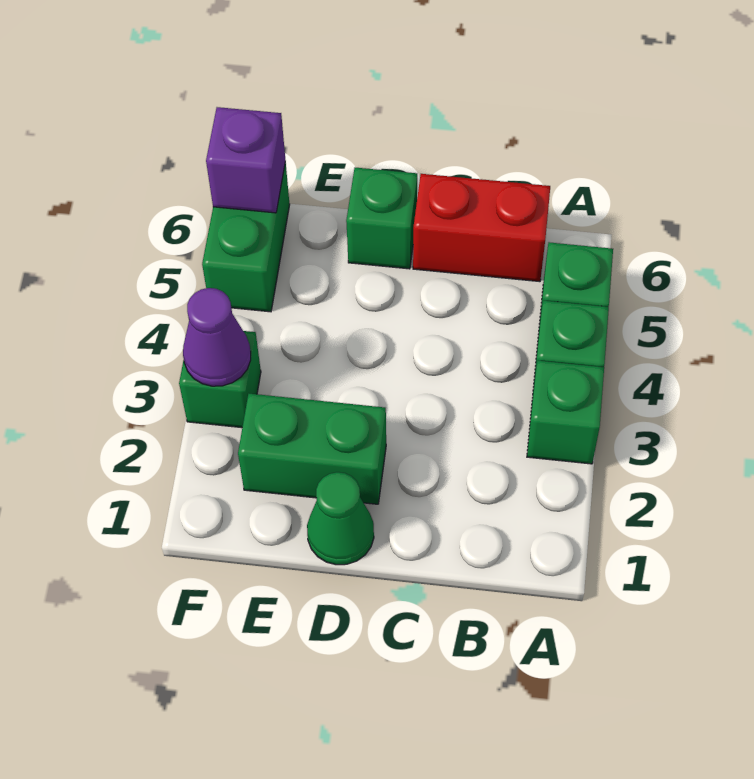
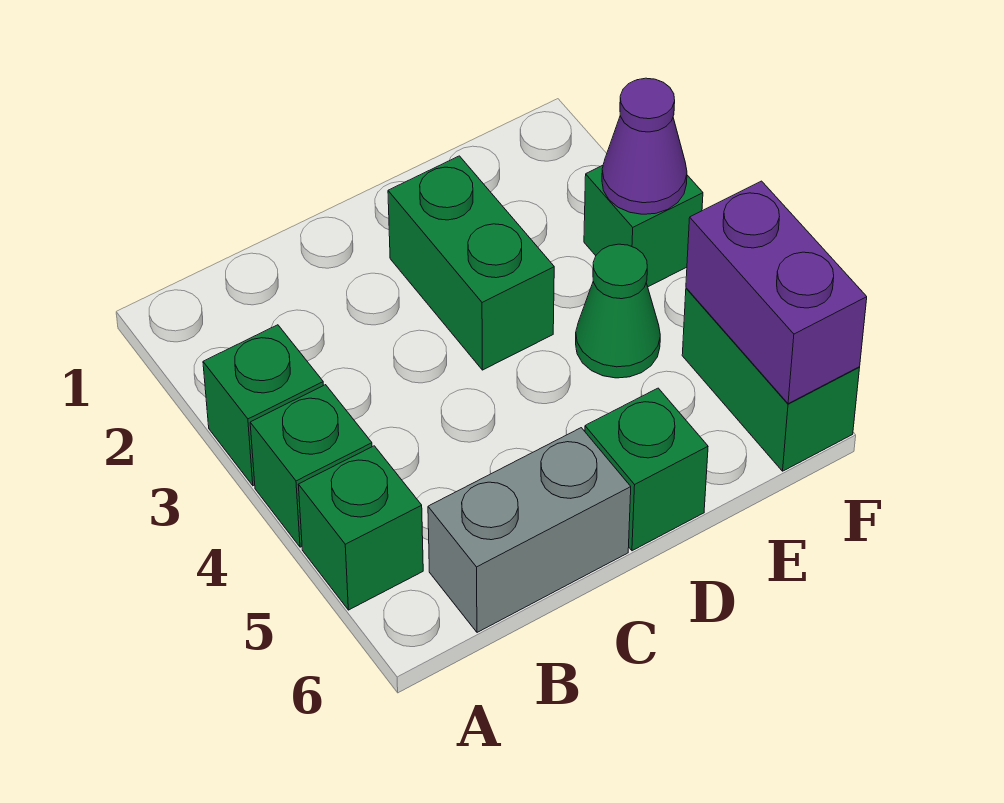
red brick B6:C6 level 1 -> grey brick B6:C6 level 1
green cone D1 level 1 -> green cone E4 level 1
green brick D2:E2 level 1 -> green brick D2:D3 level 1
purple brick F6 level 2 -> purple brick F5:F6 level 2

